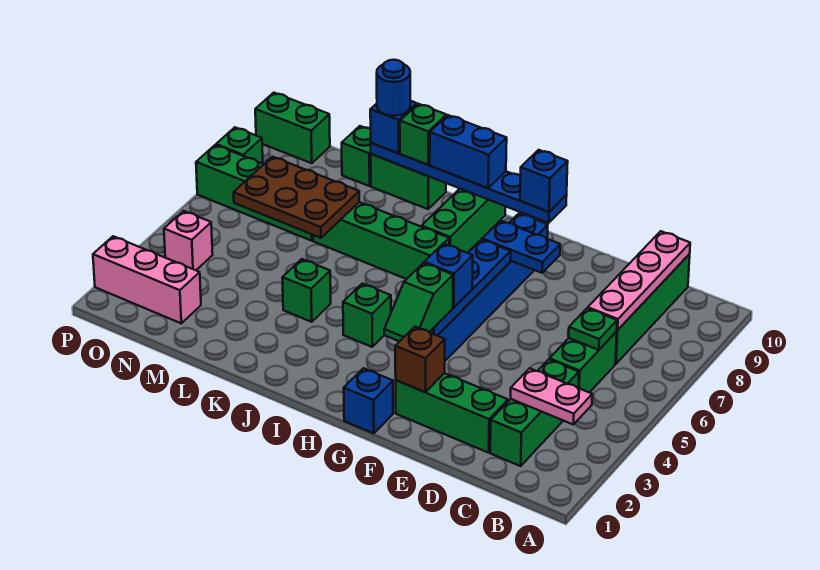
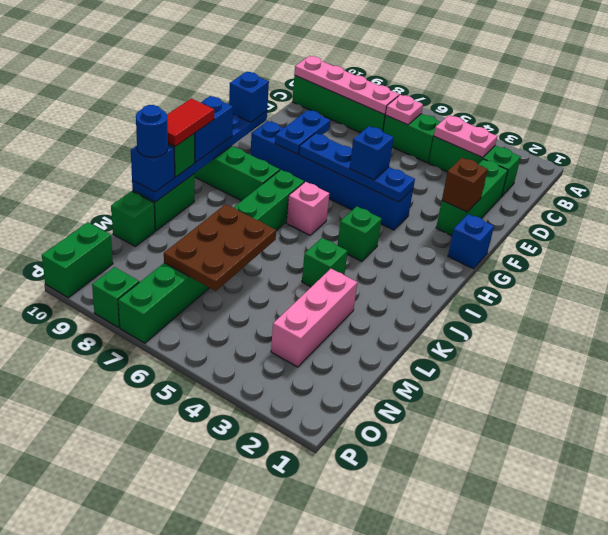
pink plate B3:C3 level 2 -> pink plate C3:C4 level 2
green plate C6 level 2 -> pink plate C6 level 2
green slope G3:G4 level 3 top 4 -> none
none -> red tile J10:K10 level 4
pink brick N2:P2 level 1 -> pink brick L3:N3 level 1
pink brick O4 level 1 -> pink brick I6 level 1

